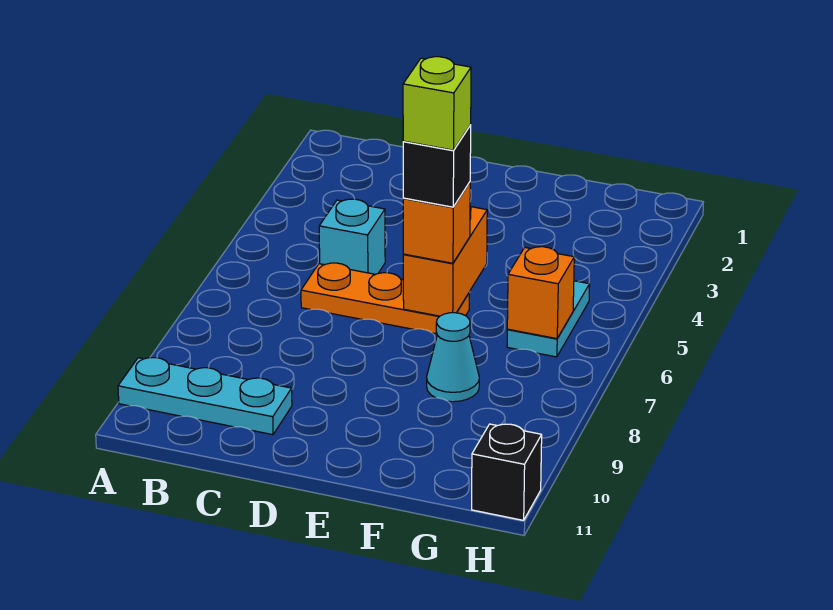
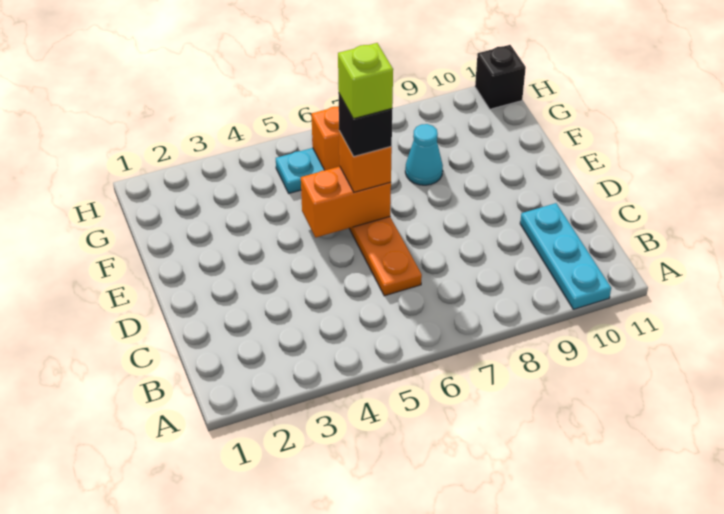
cyan brick C5 level 1 -> none

